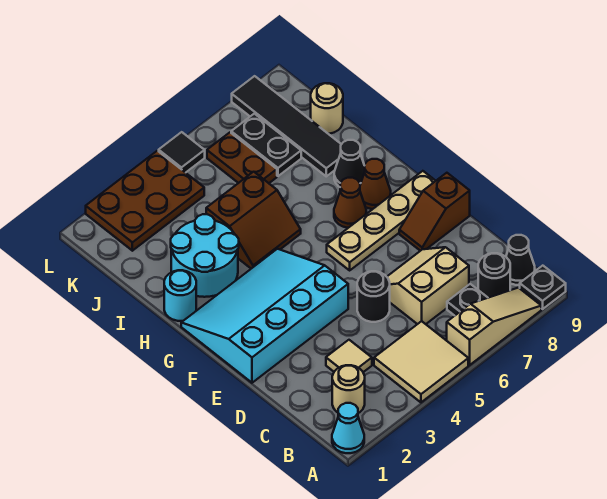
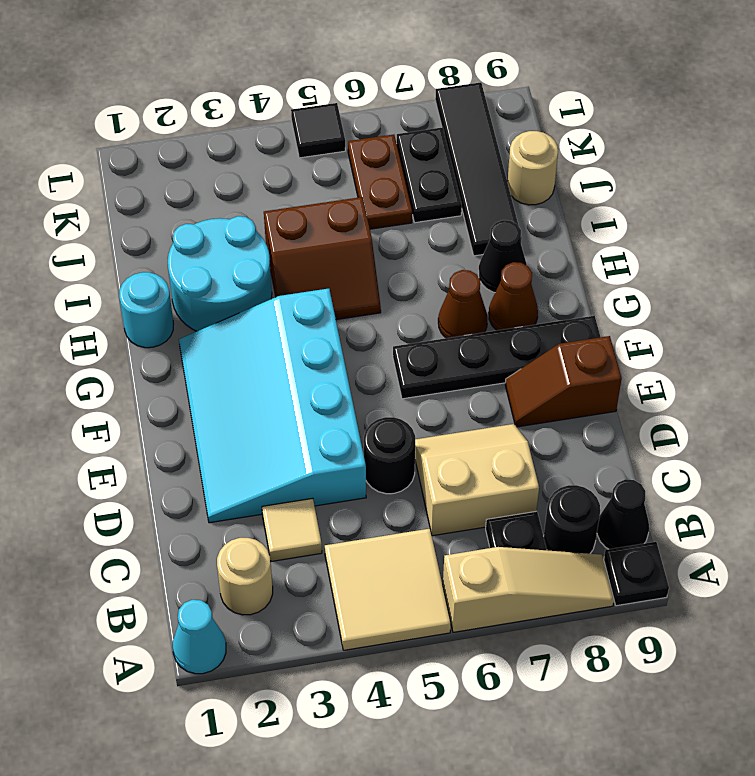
cyan slope E1:G4 level 1 top E -> cyan slope D2:G4 level 1 top 4
tan plate F6:F9 level 1 -> black plate F6:F9 level 1
brown plate K2:L4 level 1 -> none

